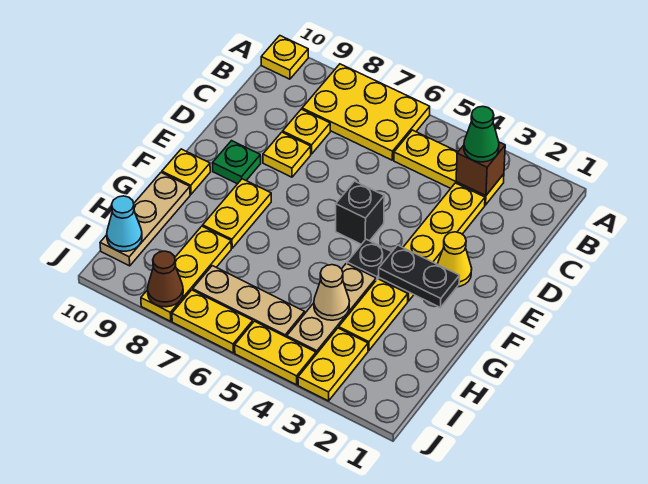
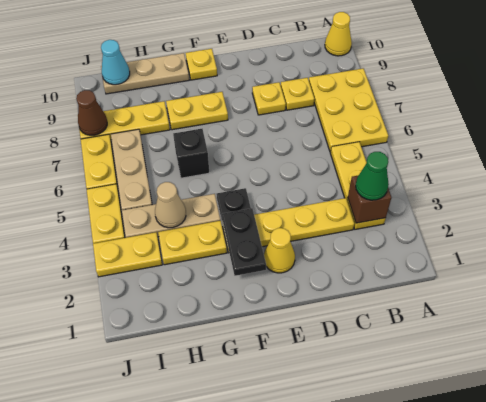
yellow plate A10 level 1 -> yellow cone A10 level 1
black brick E5 level 1 -> black brick G6 level 1
green plate E9 level 1 -> none

